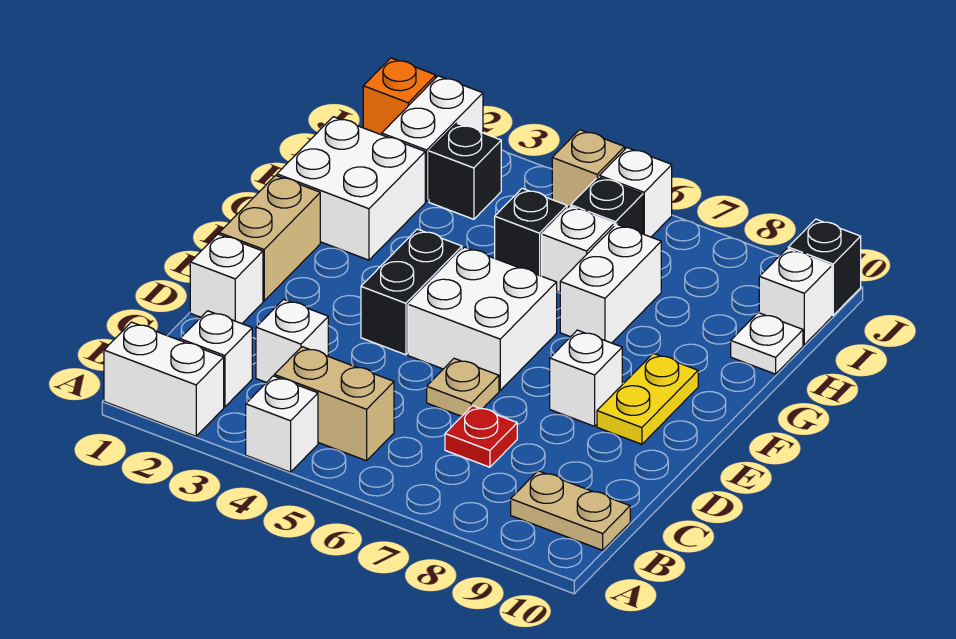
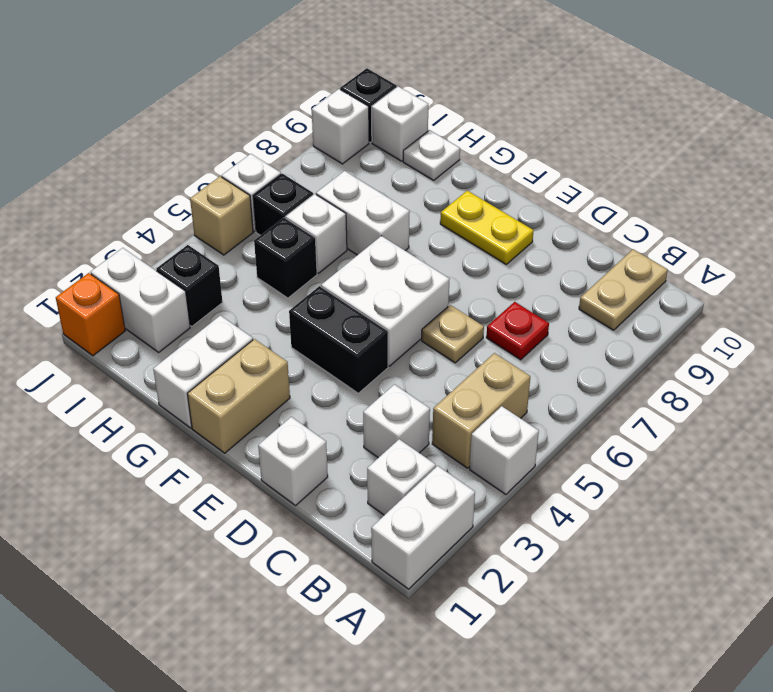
tan brick E1:F1 level 1 -> tan brick F1:F2 level 1
white brick E8 level 1 -> white brick J9 level 1
white brick G1:H2 level 1 -> white brick G1:G2 level 1

